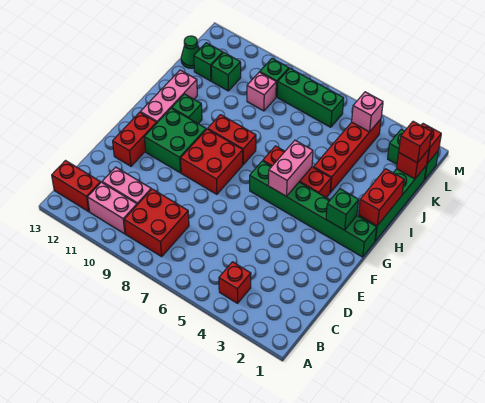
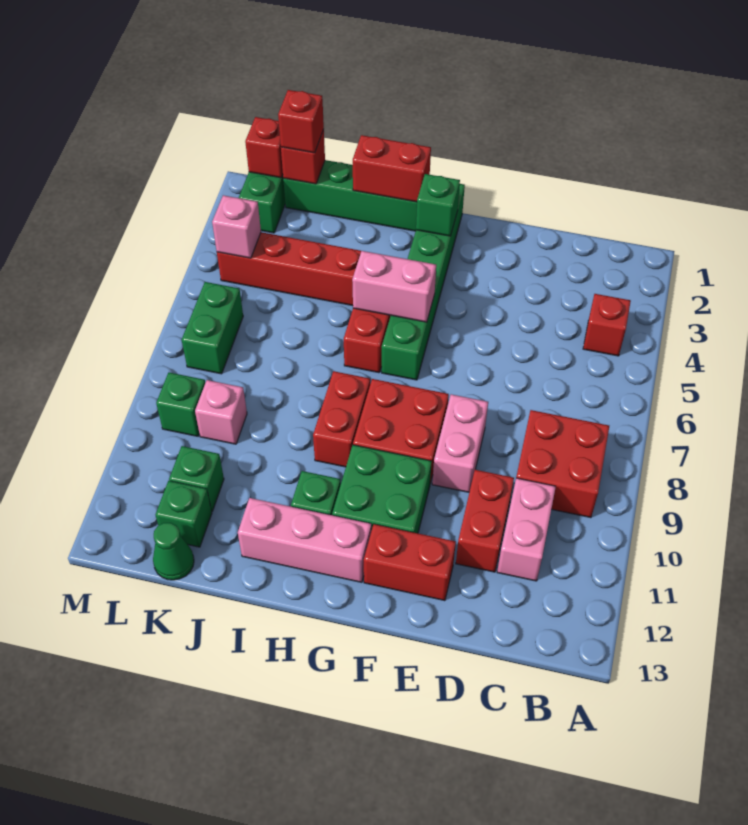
pink brick B10:B11 level 1 -> pink brick E8:E9 level 1
red brick B12:B13 level 1 -> red brick D10:D11 level 1
green brick L6:L8 level 1 -> green brick L6:L7 level 1

